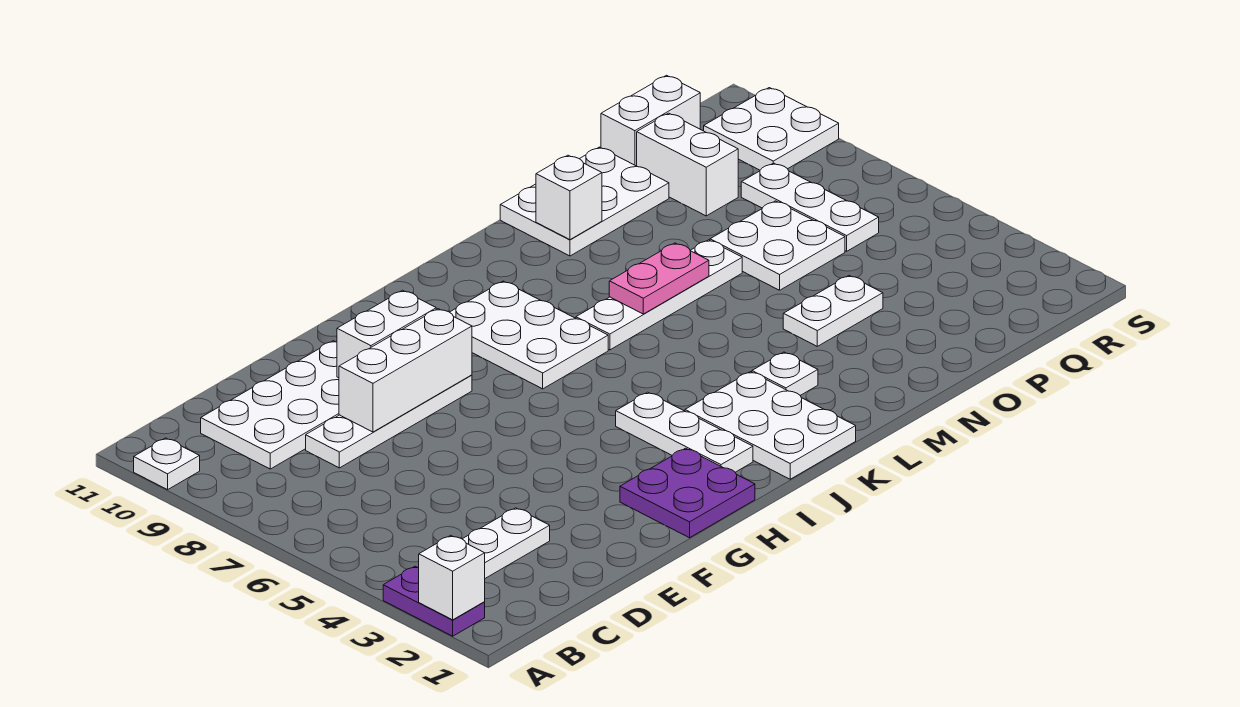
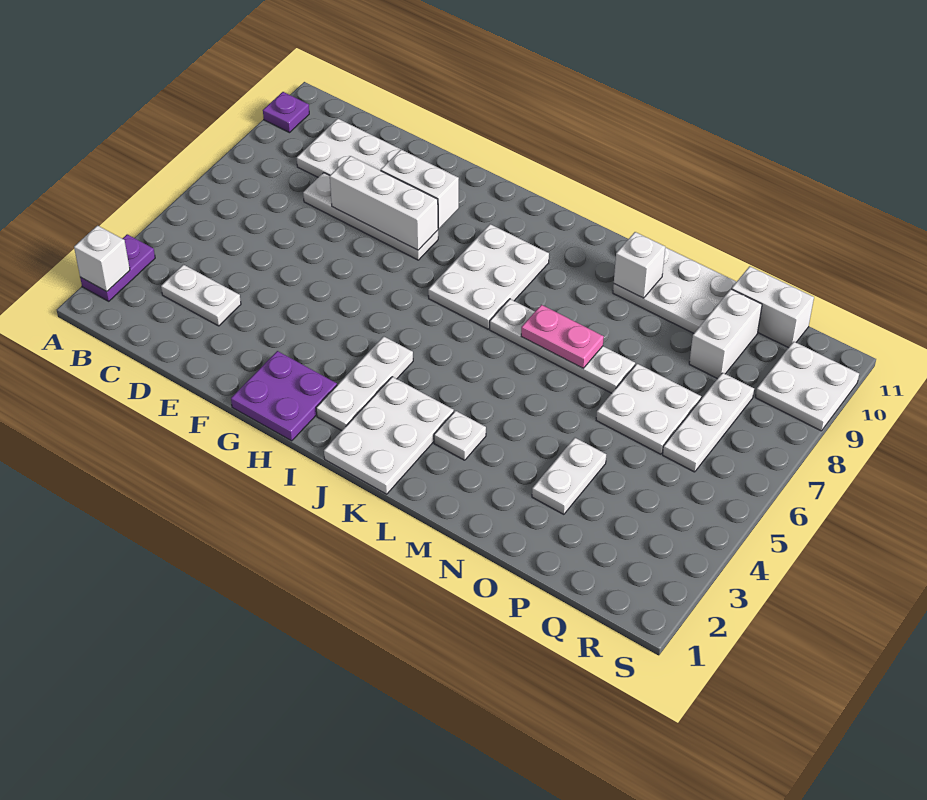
white plate A10 level 1 -> purple plate A10 level 1
white plate N4:O4 level 1 -> white plate O3:O4 level 1

